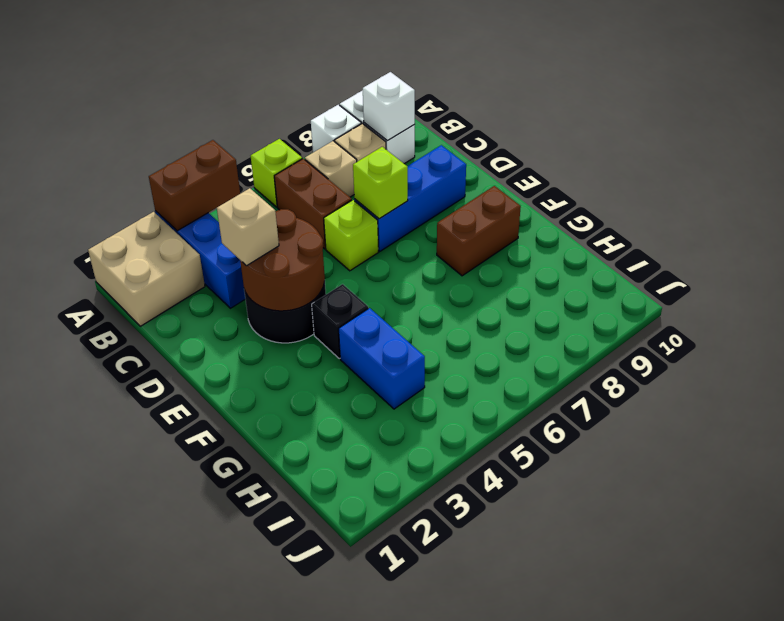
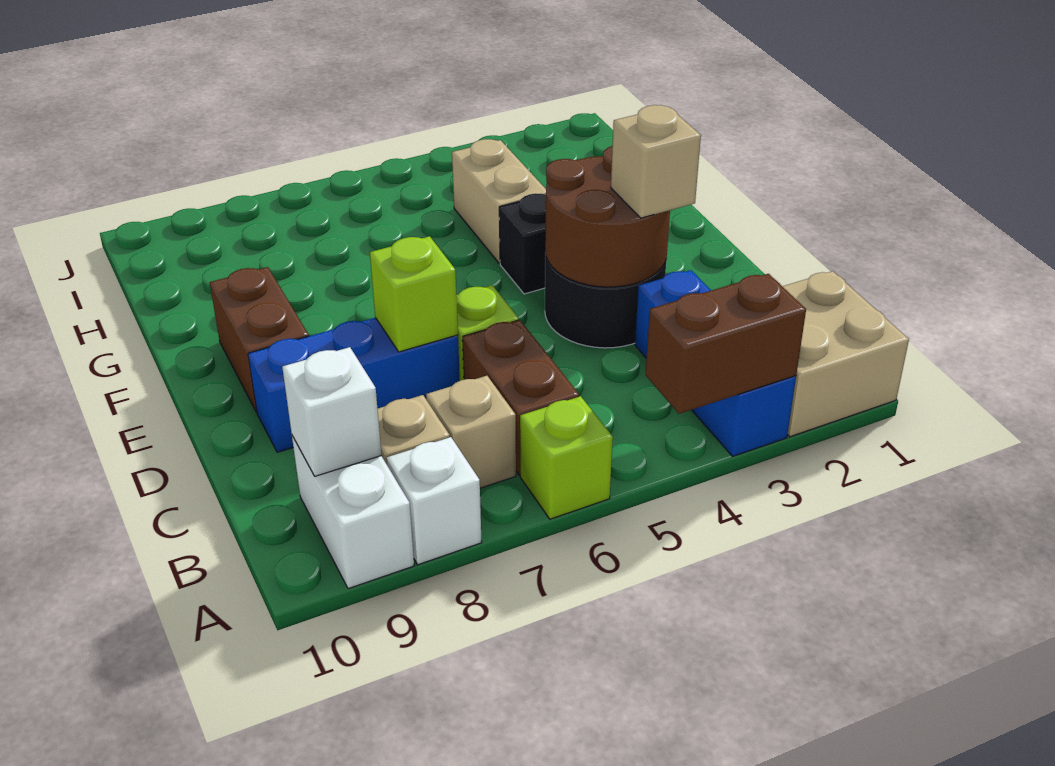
brown brick F8:F9 level 1 -> brown brick E9:F9 level 1
blue brick G4:H4 level 1 -> tan brick G4:H4 level 1

